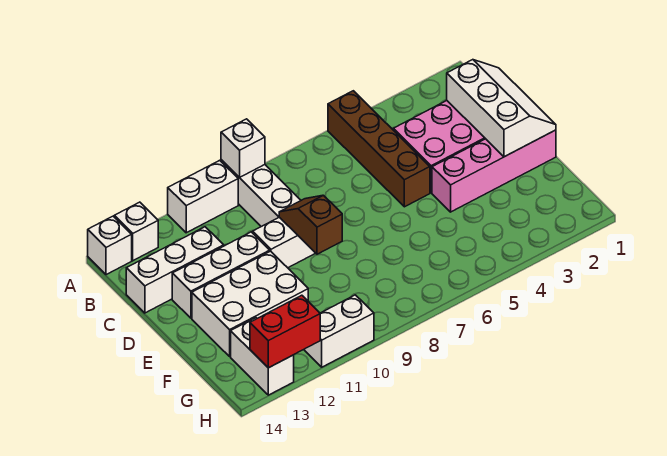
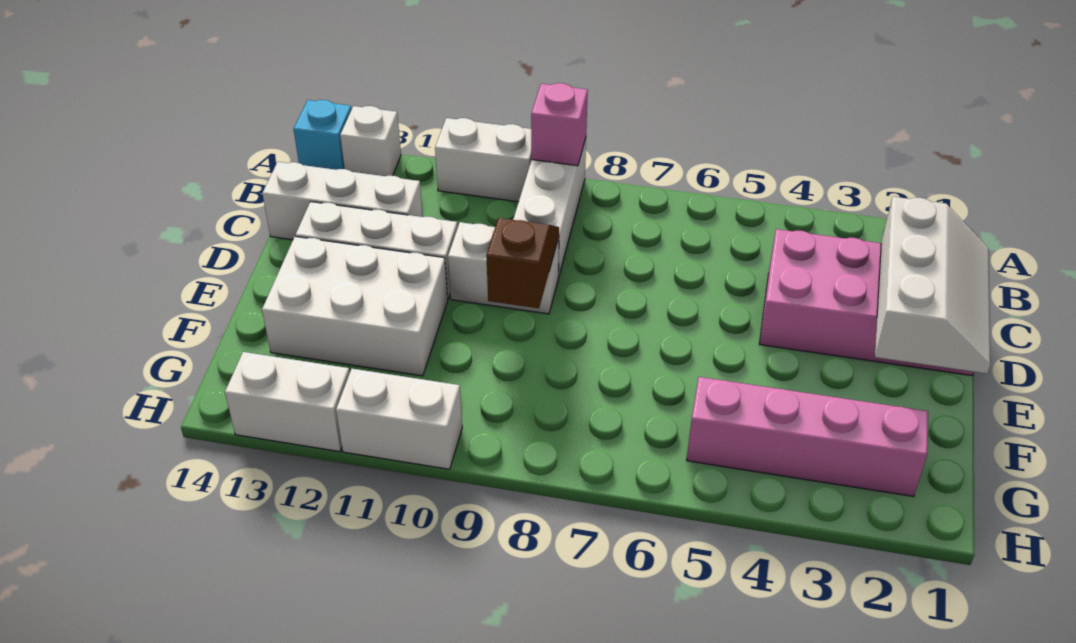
brown brick A5:D5 level 1 -> none
white brick A9 level 2 -> pink brick A9 level 2
white brick A14 level 1 -> cyan brick A14 level 1
pink brick E1:E4 level 1 -> pink brick G2:G5 level 1
white brick G13:H13 level 1 -> white brick H12:H13 level 1
red brick H12:H13 level 2 -> none

